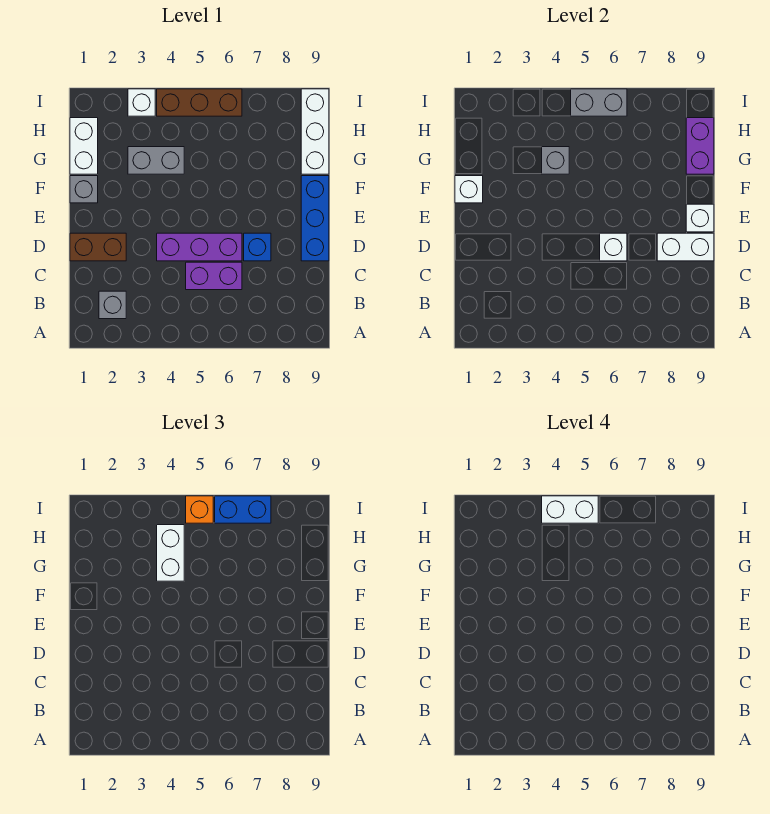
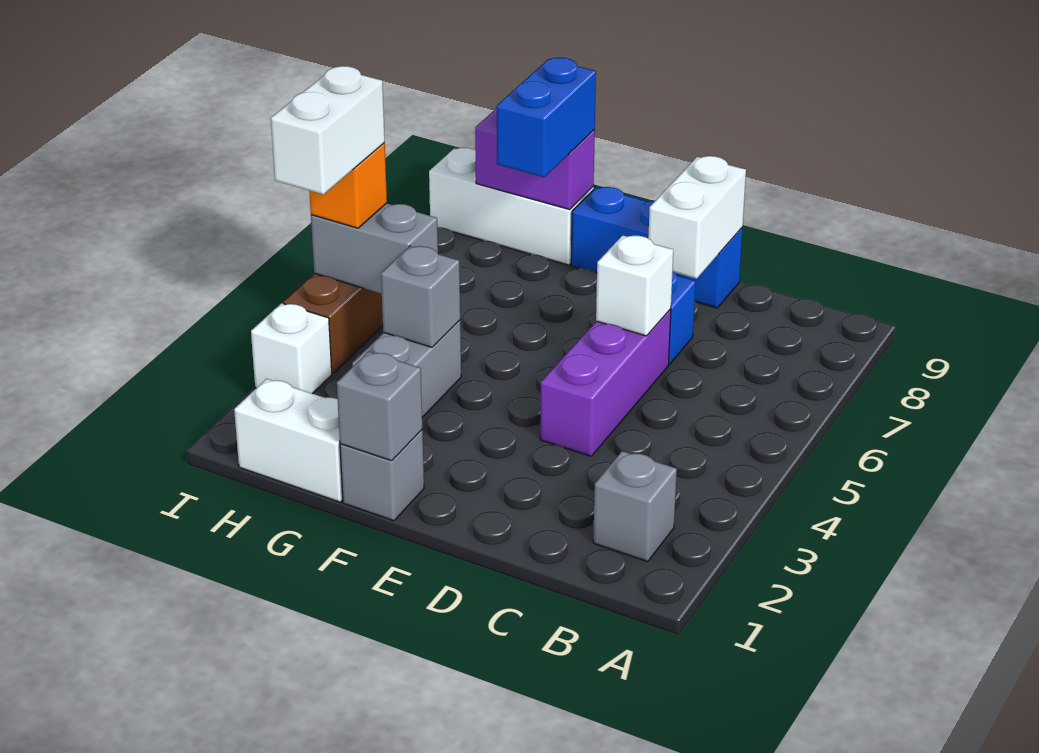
purple brick C5:C6 level 1 -> none
brown brick D1:D2 level 1 -> none
white brick E9 level 2 -> none
white brick F1 level 2 -> grey brick F1 level 2
white brick G4:H4 level 3 -> none
grey brick I5:I6 level 2 -> grey brick H5:I5 level 2
blue brick I6:I7 level 3 -> blue brick G8:G9 level 3

